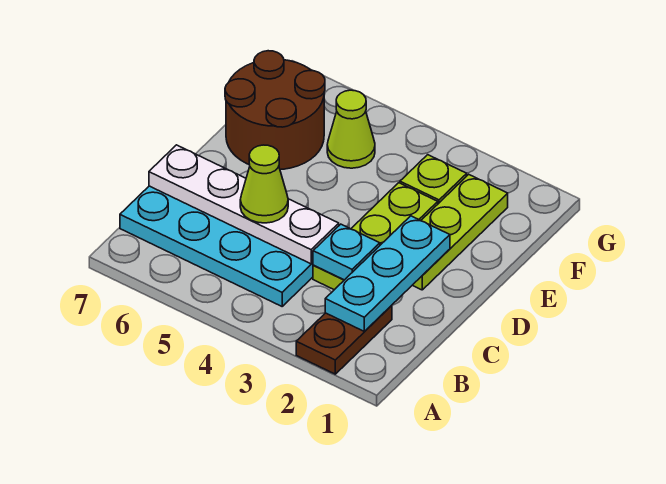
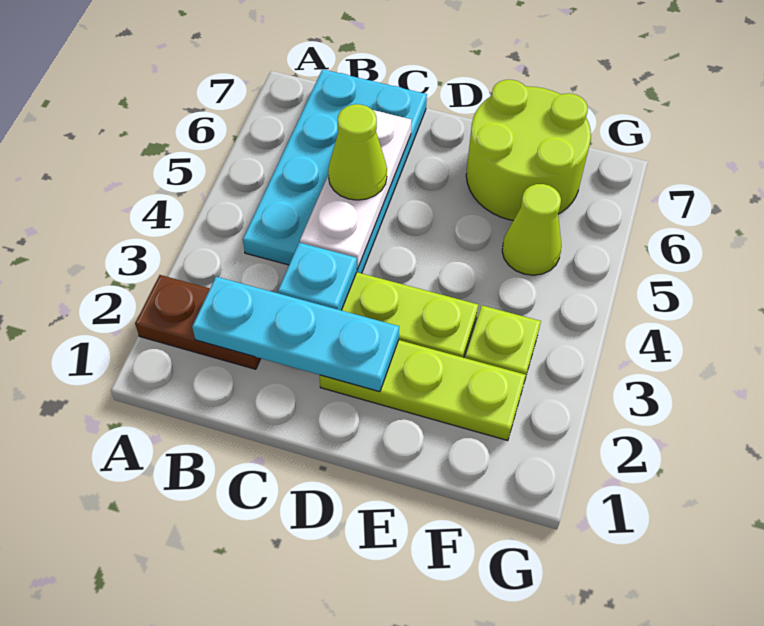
white plate C4:C7 level 2 -> white plate C4:C6 level 2
brown round brick E6:F7 level 1 -> lime round brick E6:F7 level 1

